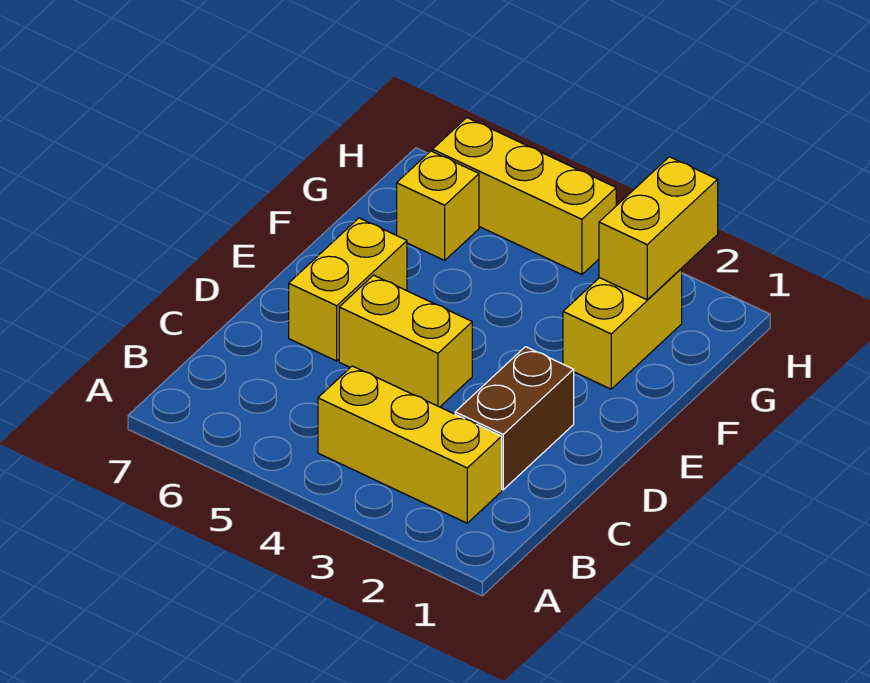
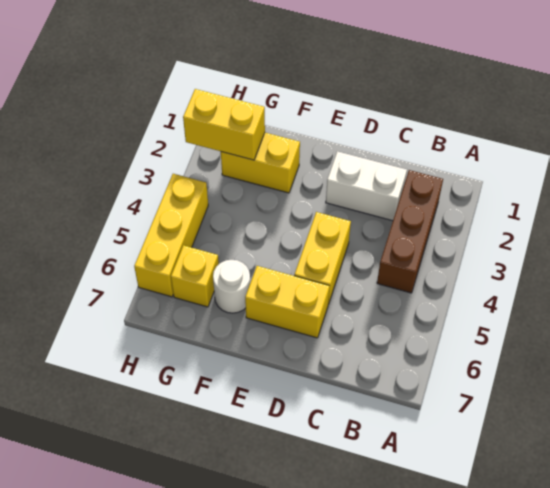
yellow brick B2:B4 level 1 -> brown brick B2:B4 level 1
brown brick C2:D2 level 1 -> white brick C2:D2 level 1
none -> white round brick F6 level 1

